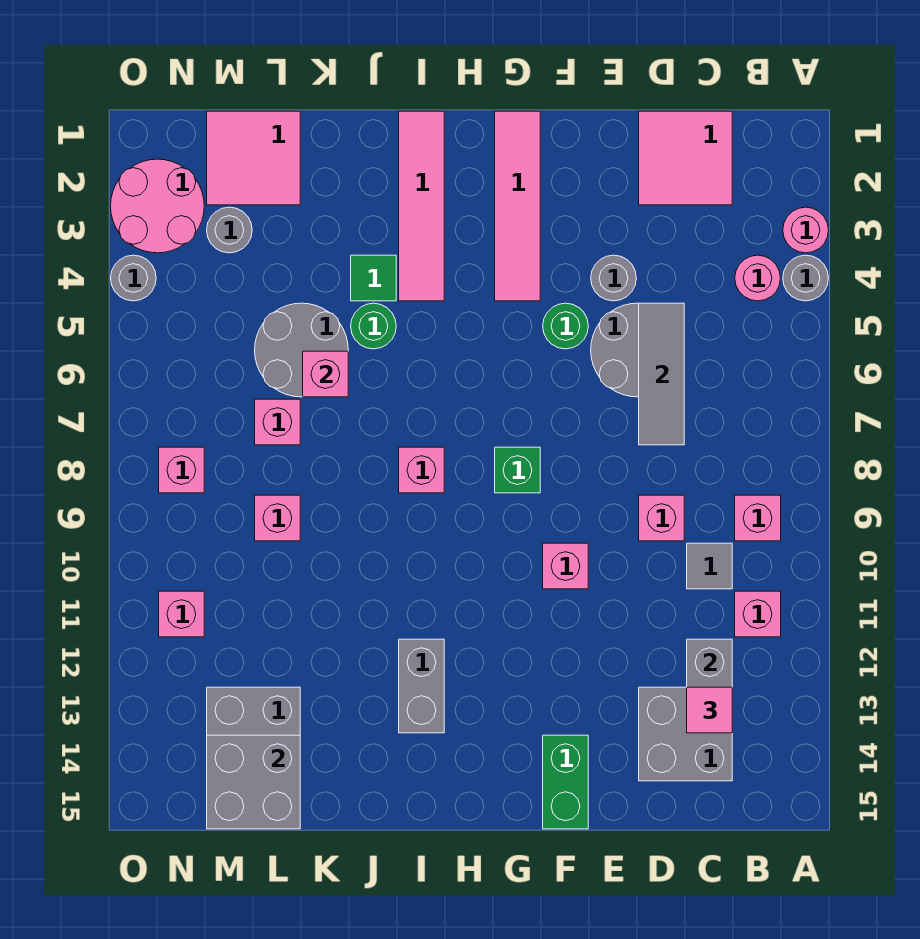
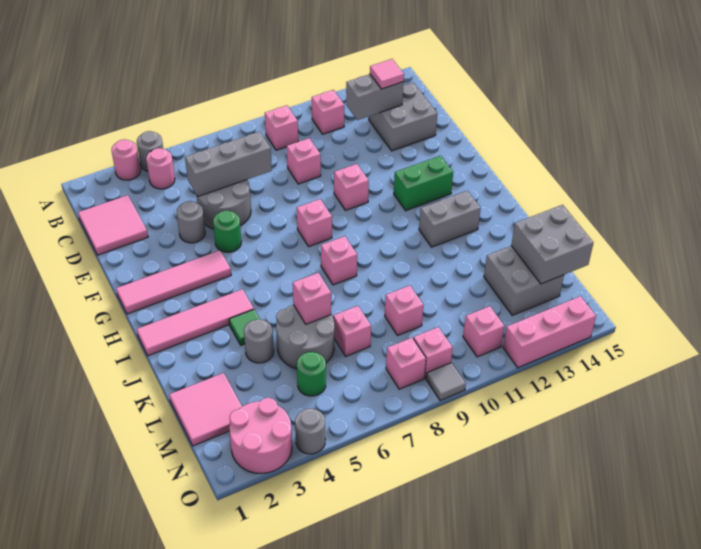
grey tile C10 level 1 -> grey tile O9 level 1
grey tile D5:D7 level 2 -> grey brick D5:D7 level 2
green brick F14:F15 level 1 -> green brick G12:G13 level 1
green brick G8 level 1 -> pink brick G8 level 1
green round brick J5 level 1 -> green round brick M5 level 1
grey round brick M3 level 1 -> grey round brick K4 level 1
none -> pink brick N9 level 1
none -> pink brick O12:O14 level 1

